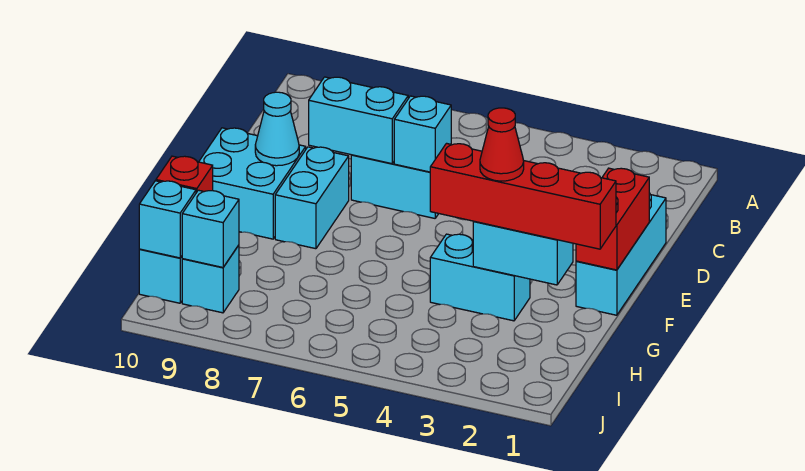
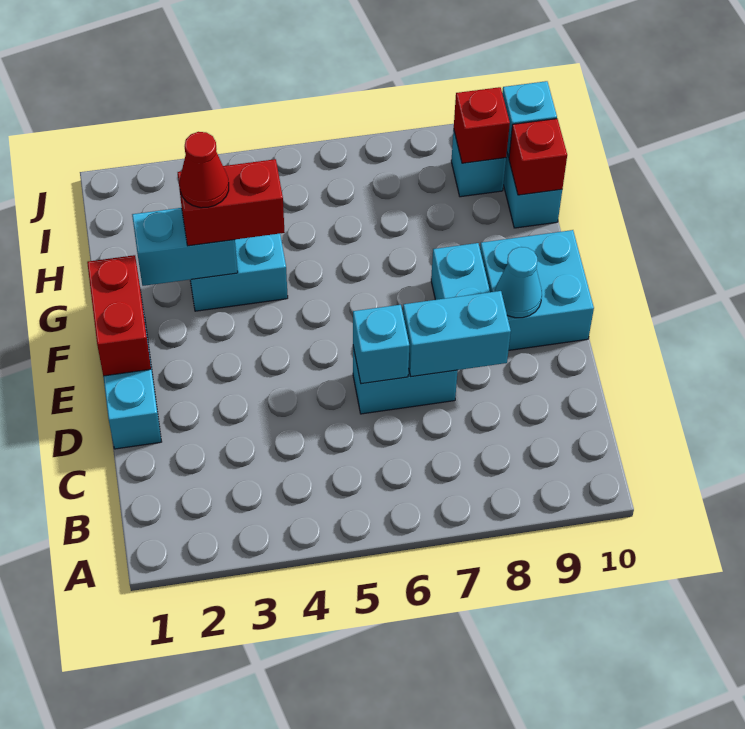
red brick G1:G4 level 3 -> red brick G3:G4 level 3
cyan brick I9 level 2 -> red brick I9 level 2

